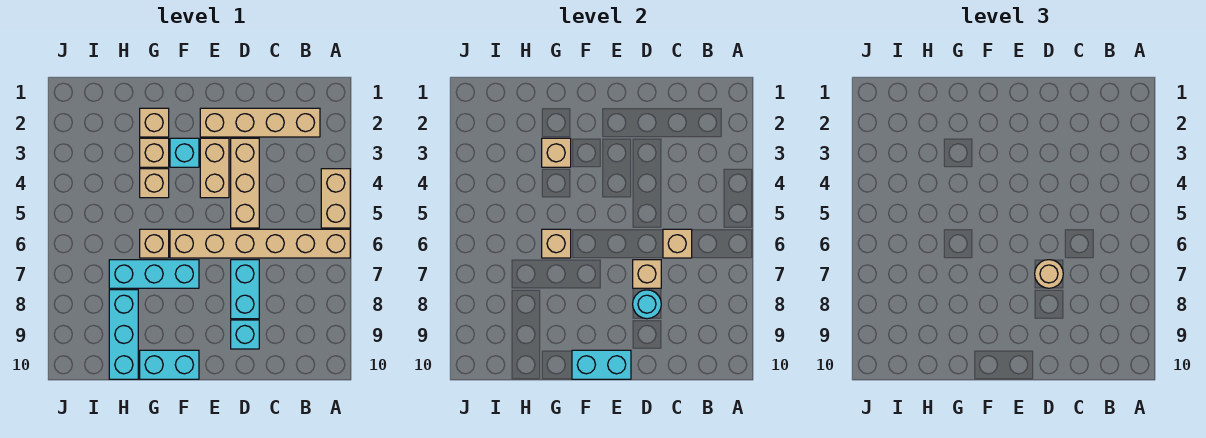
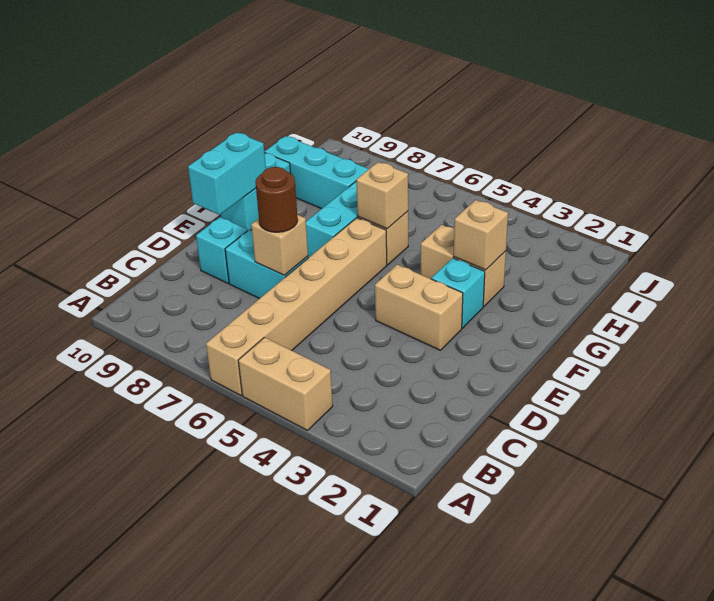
tan brick B2:E2 level 1 -> none
tan brick C6 level 2 -> none
tan brick D3:D5 level 1 -> none
tan round brick D7 level 3 -> brown round brick D7 level 3
cyan round brick D8 level 2 -> none
tan brick G2 level 1 -> none

